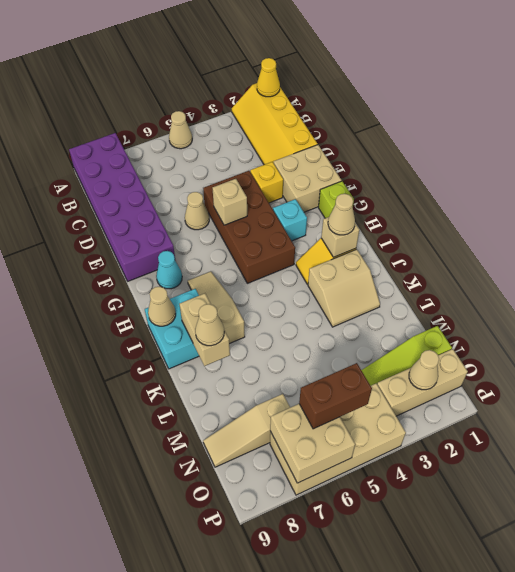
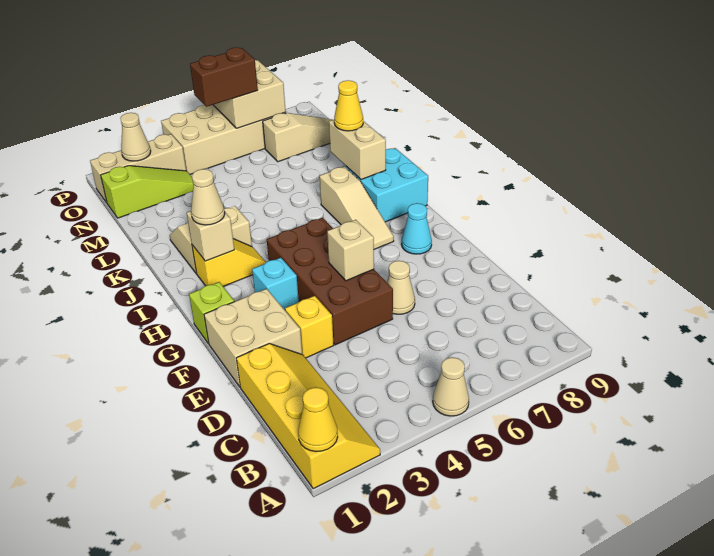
purple brick A8:F9 level 1 -> none
tan cone I9 level 2 -> none
tan cone K8 level 3 -> yellow cone K8 level 3

